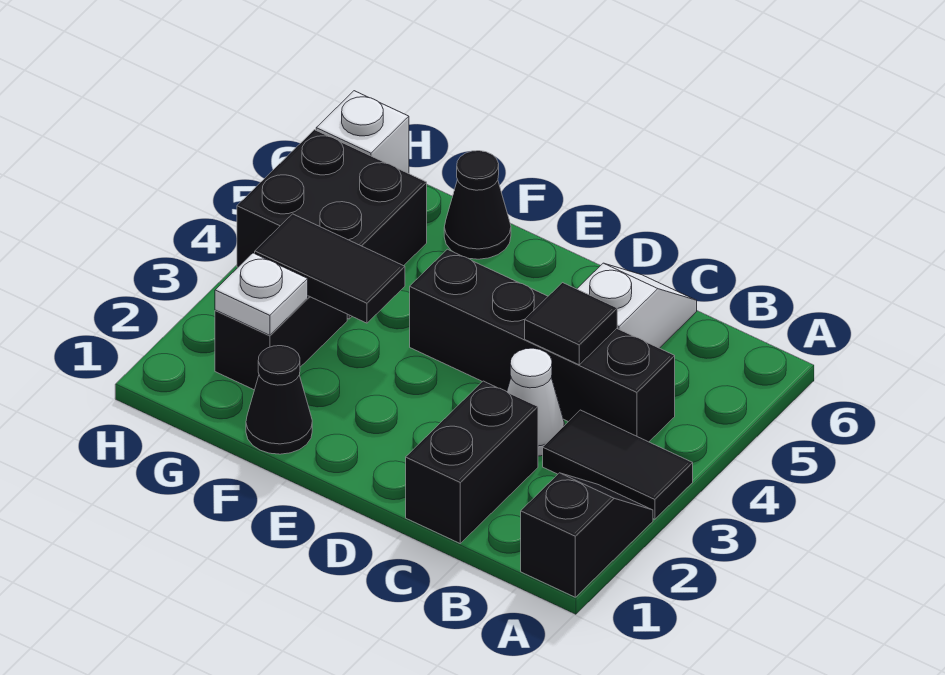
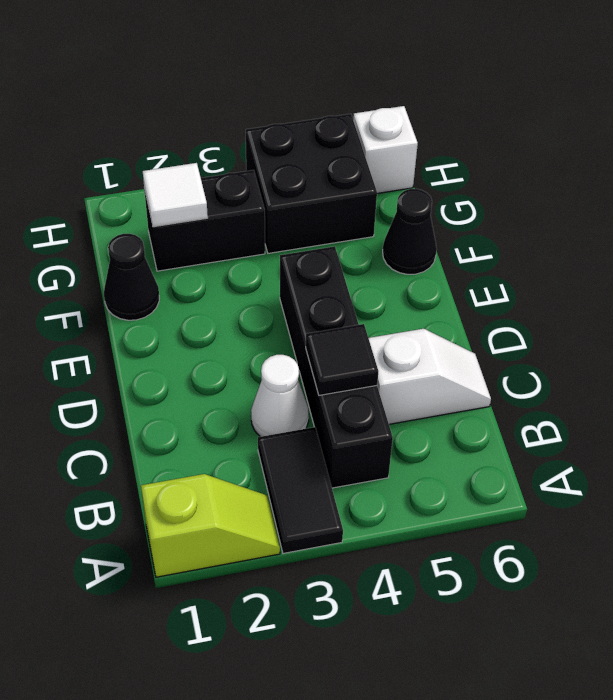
black slope A1:A2 level 1 top 1 -> lime slope A1:A2 level 1 top 1
black brick C1:C2 level 1 -> none
black tile F3:G3 level 2 -> none
white plate G2 level 2 -> white tile G2 level 2

